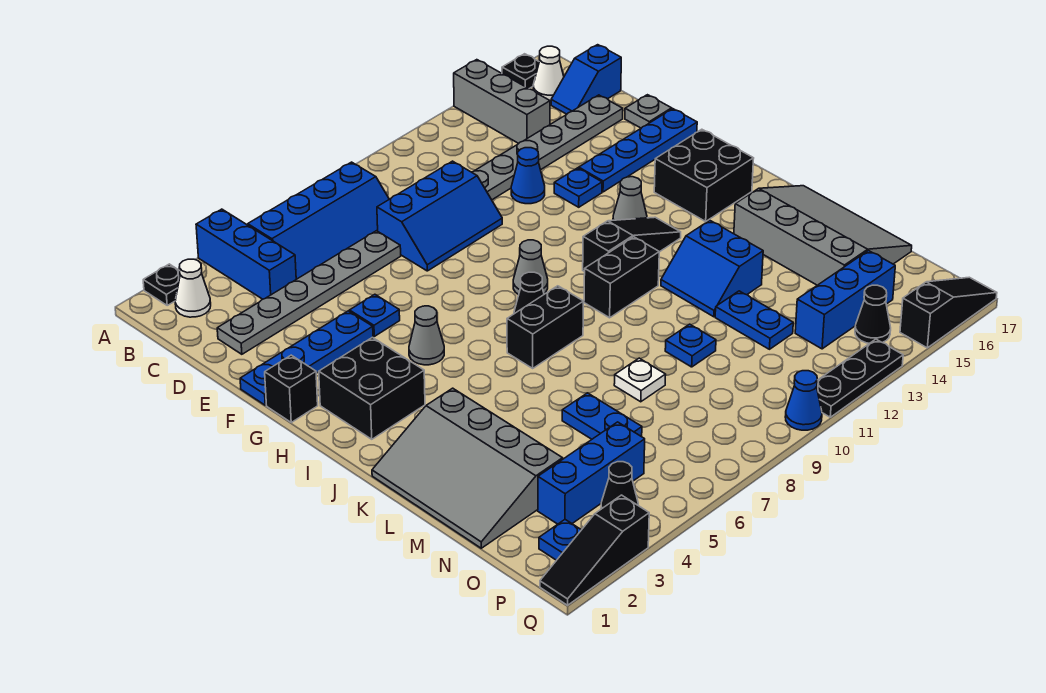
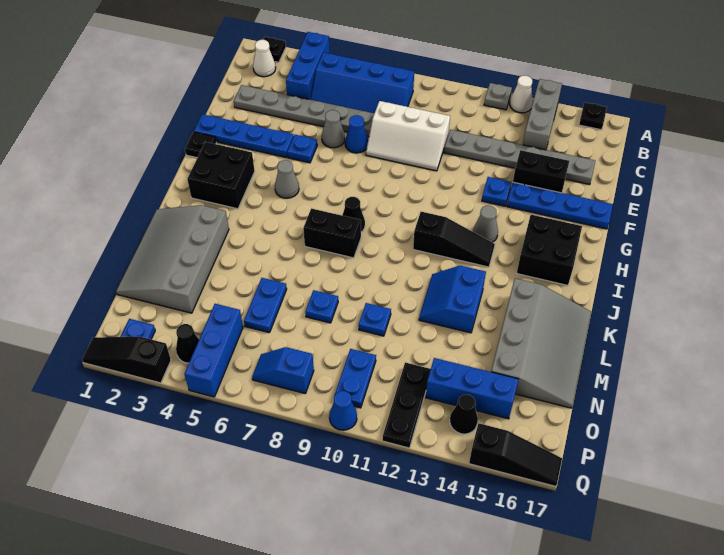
white cone B16 level 1 -> white cone A13 level 1
blue slope C16:C17 level 1 top 17 -> blue slope P7:P8 level 1 top 8
blue slope D8:E10 level 1 top D -> white slope D8:E10 level 1 top D
blue cone E12 level 1 -> blue cone E7 level 1
grey plate E17 level 1 -> grey plate A12 level 1
black brick G1 level 1 -> black plate G1 level 1
grey cone H9 level 1 -> grey cone E6 level 1
black brick J10:J11 level 1 -> black brick E14:E15 level 1
white plate M8 level 1 -> blue plate M8 level 1
blue plate M12:N12 level 1 -> blue plate O10:P10 level 1
blue brick O3:O5 level 1 -> blue brick O5:Q5 level 1
black plate Q11:Q13 level 1 -> black plate O12:Q12 level 1

